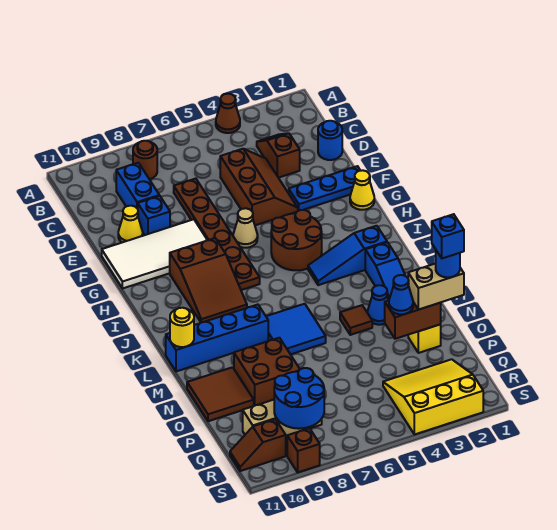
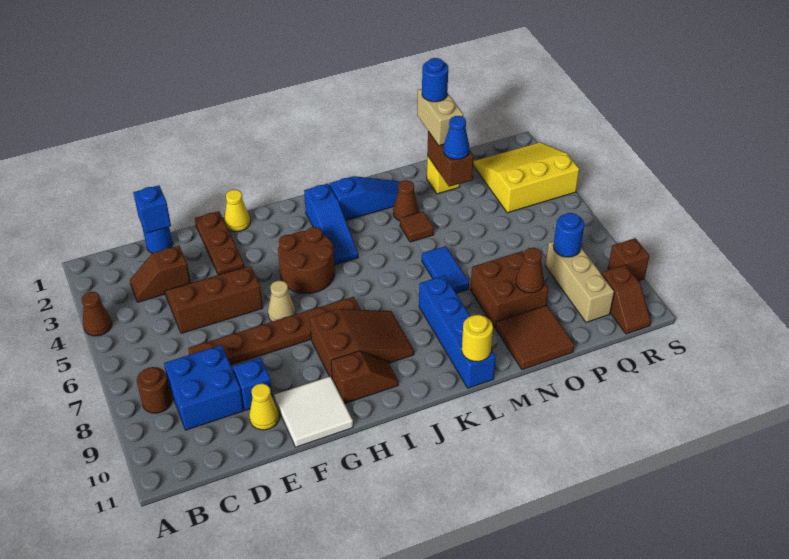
blue brick C9:D9 level 1 -> blue brick C8:D9 level 1
blue plate F1:F3 level 1 -> brown plate F1:F3 level 1
white tile F8:G11 level 1 -> white tile F10:G11 level 1
none -> brown slope H10:I10 level 1 top H
blue tile L6:M7 level 1 -> blue tile M6:M7 level 1
blue cone M3 level 1 -> brown cone M3 level 1
blue brick O1 level 5 -> blue brick D1 level 2
none -> brown cone O9 level 2
yellow slope Q2:S4 level 1 top S -> yellow slope Q2:S4 level 1 top 4
blue round brick Q8:R9 level 2 -> blue round brick Q8 level 2

